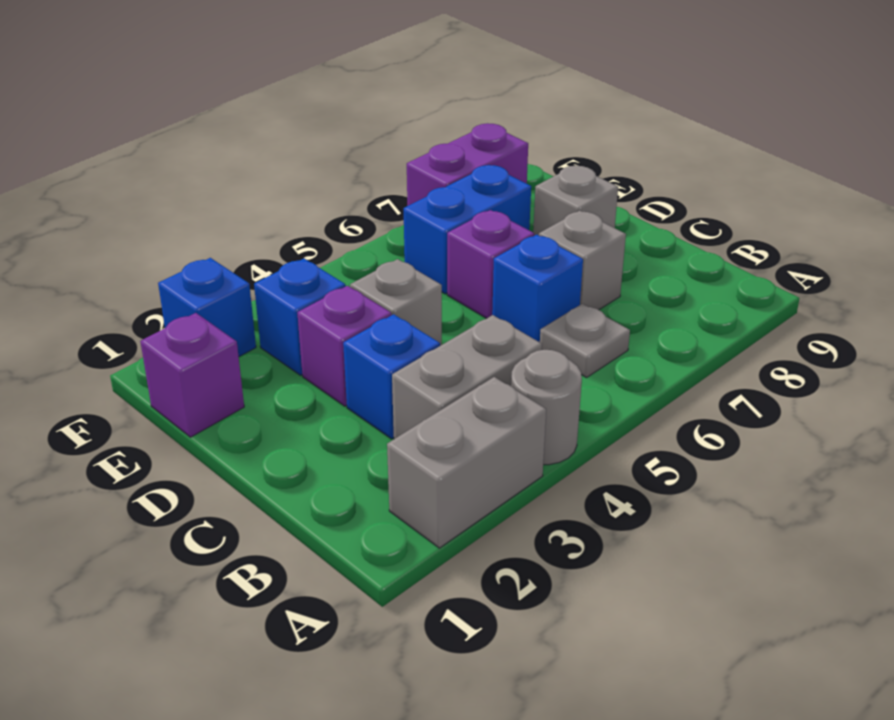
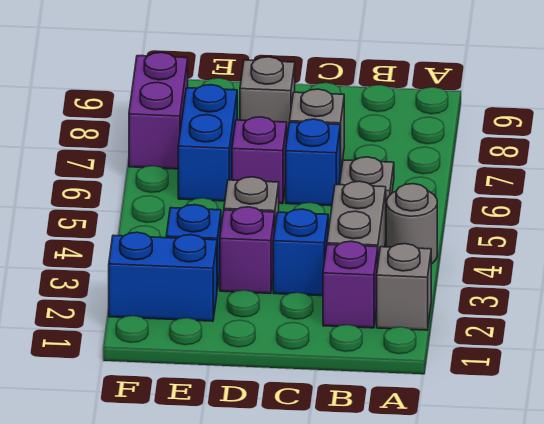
grey brick A2:A3 level 1 -> grey brick A2 level 1
purple brick E1 level 1 -> purple brick B2 level 1
blue brick F2 level 1 -> blue brick E2:F2 level 1

